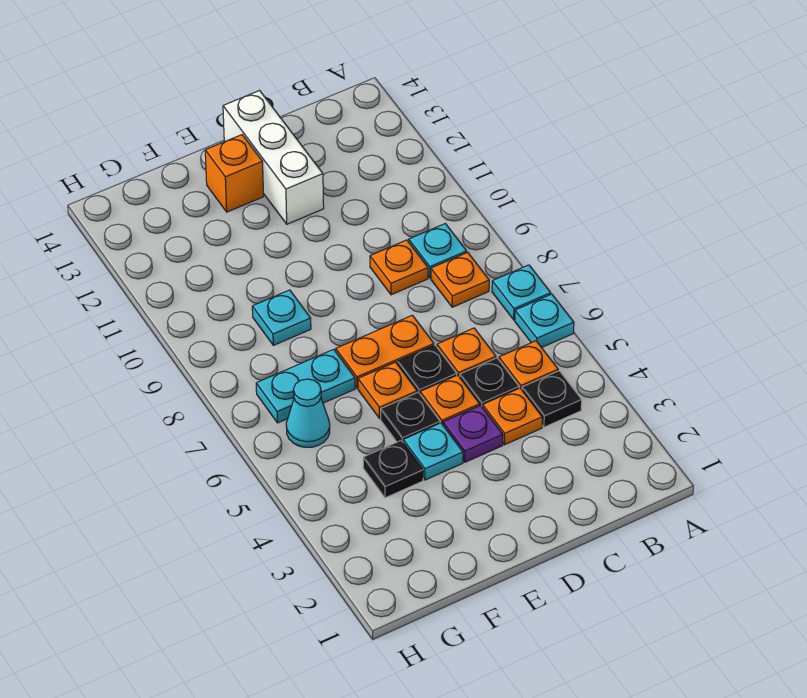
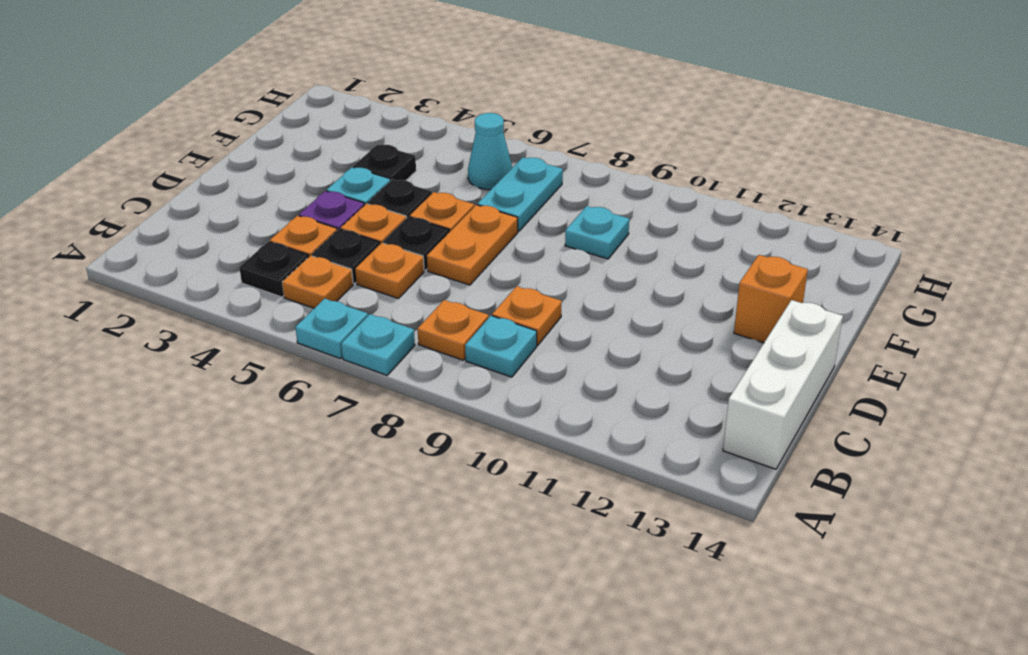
white brick D12:D14 level 1 -> white brick B14:D14 level 1

